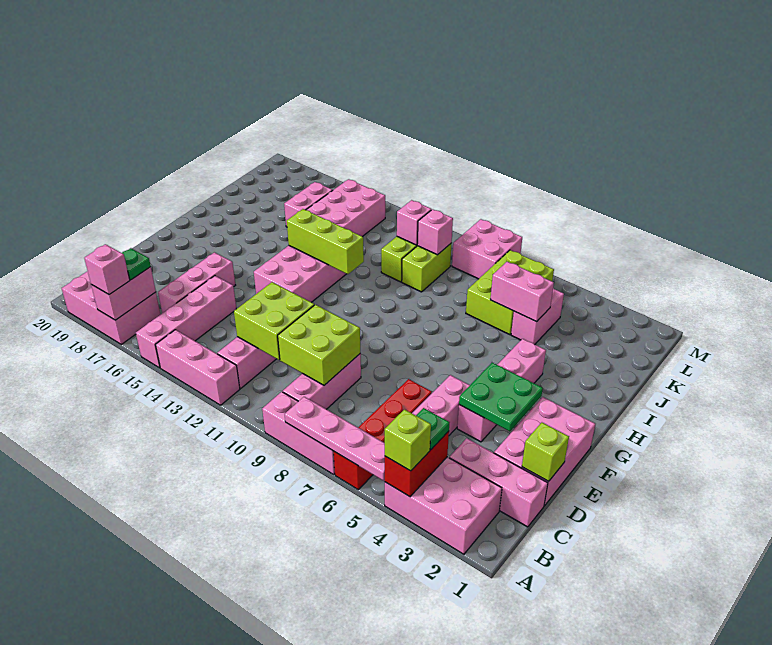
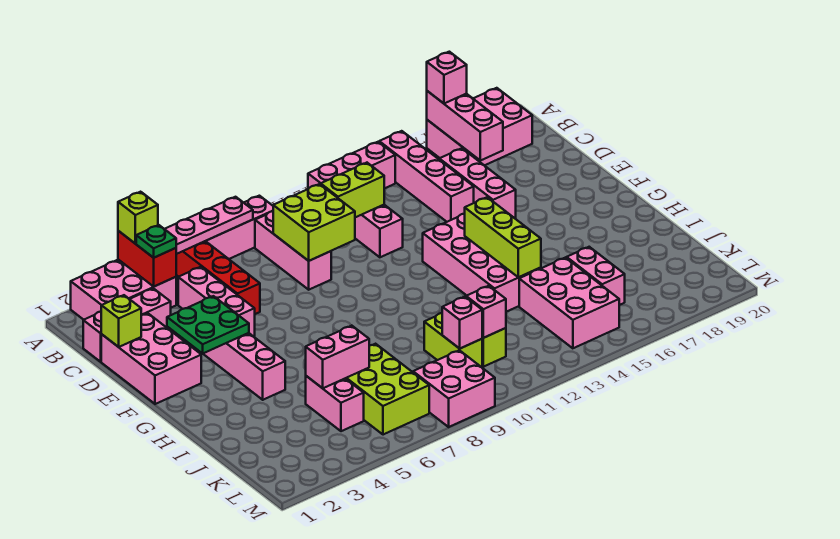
pink brick A17:B17 level 2 -> pink brick A17:C17 level 2
green plate B17 level 3 -> none
lime brick C11:D12 level 2 -> lime brick C11:C12 level 2
lime brick H12:H14 level 2 -> lime brick G14:I14 level 2

